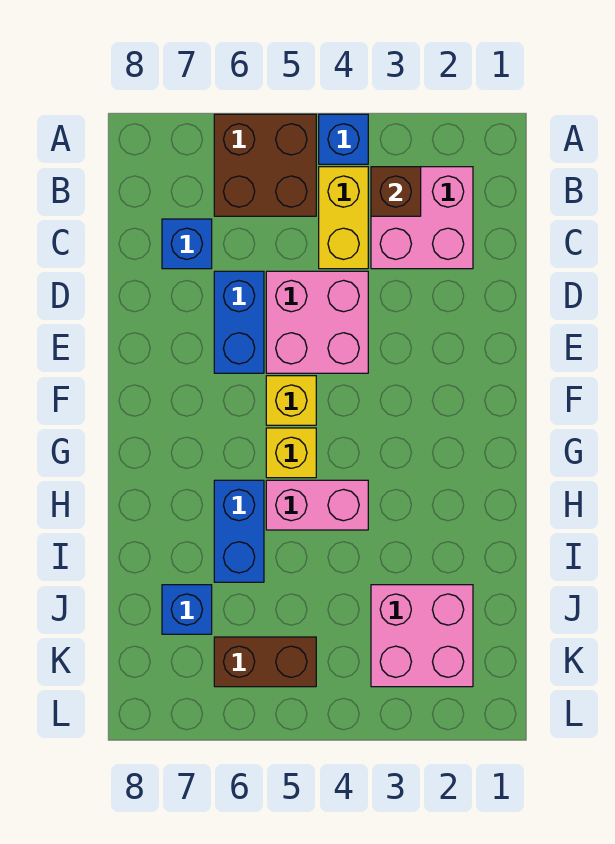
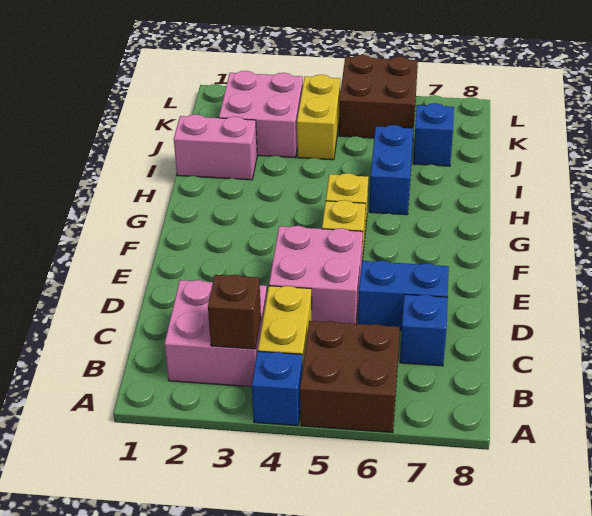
blue brick D6:E6 level 1 -> blue brick D6:D7 level 1
pink brick H4:H5 level 1 -> pink brick I1:I2 level 1
none -> yellow brick J4:K4 level 1
brown brick K5:K6 level 1 -> brown brick K5:L6 level 1

